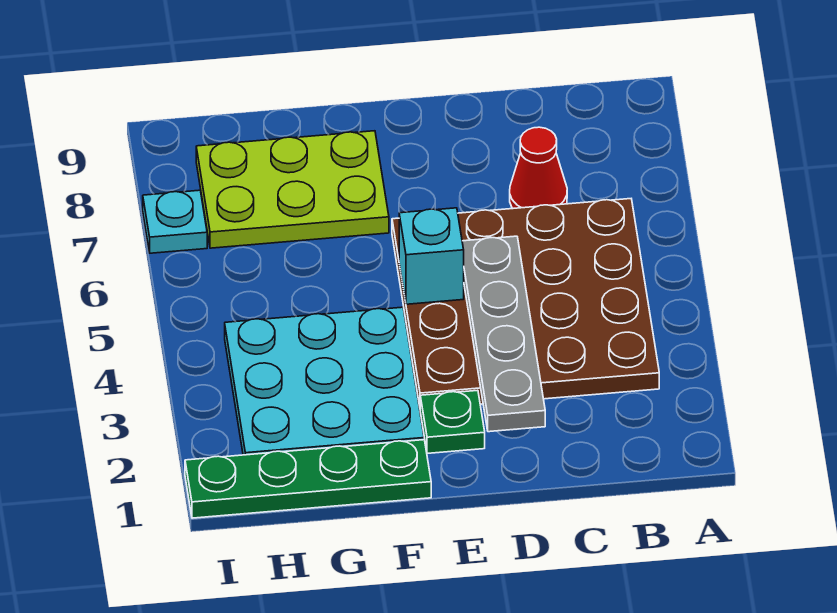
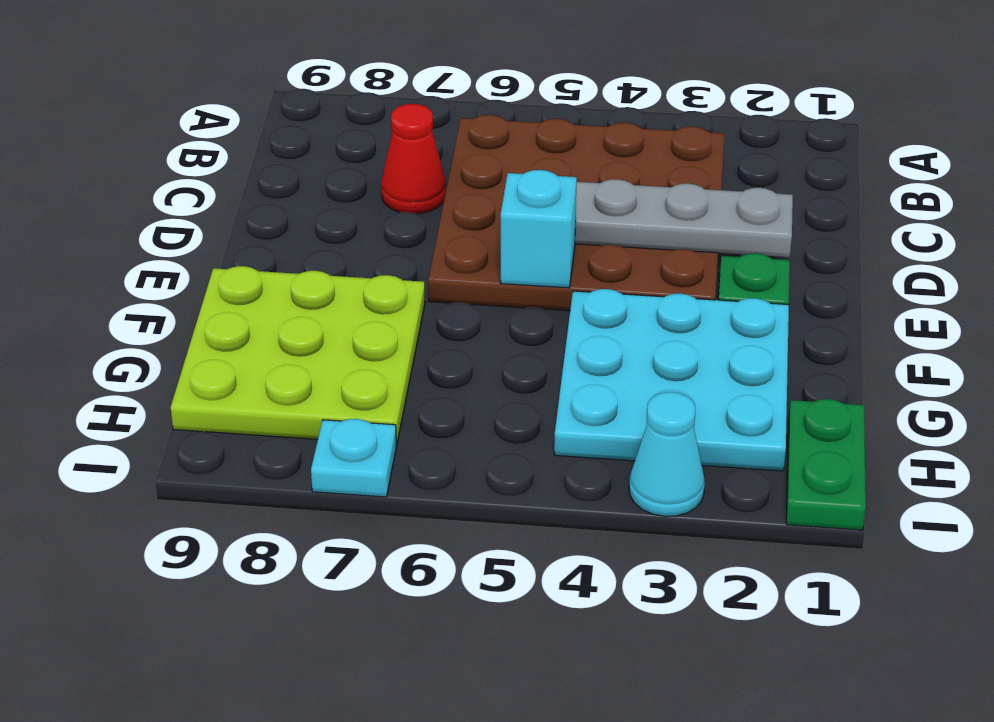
green plate F1:I1 level 1 -> green plate H1:I1 level 1
lime plate F7:H8 level 1 -> lime plate F7:H9 level 1
none -> cyan cone I3 level 1

